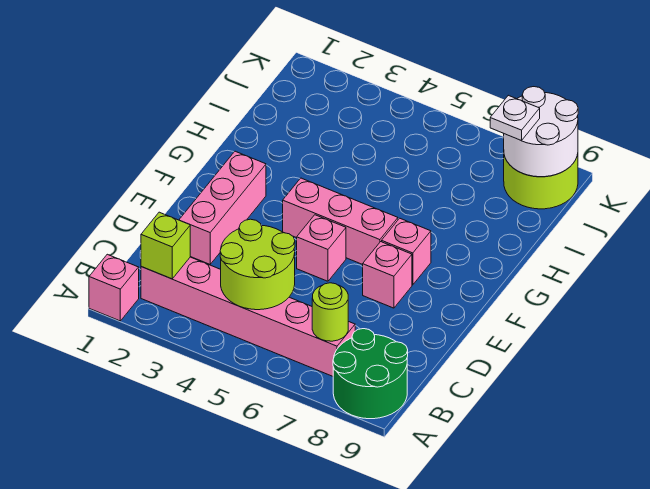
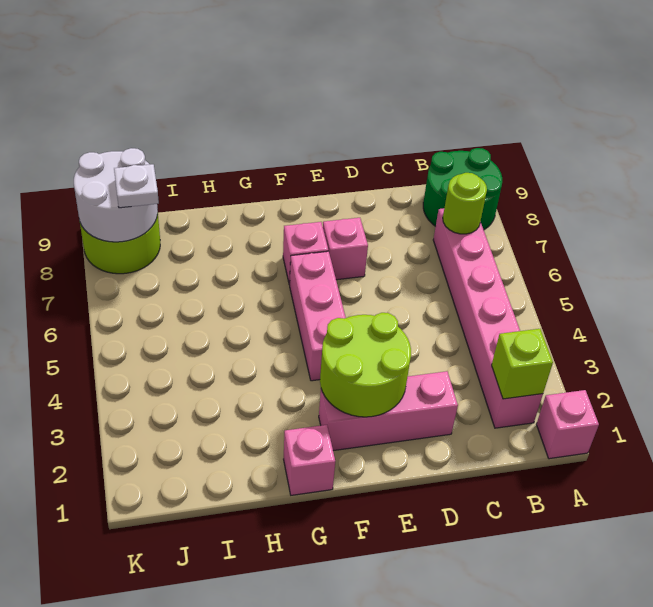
lime round brick B4:C5 level 2 -> lime round brick E2:F3 level 2
pink brick E5 level 1 -> pink brick G1 level 1

